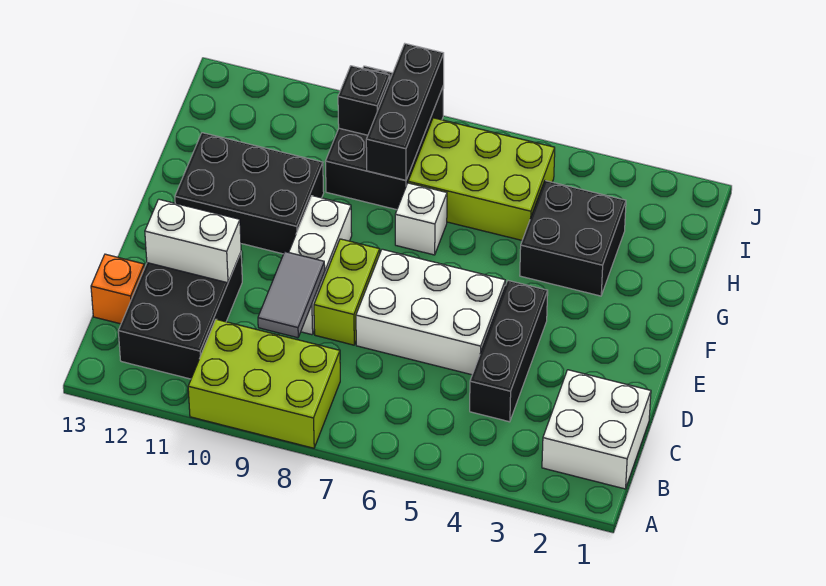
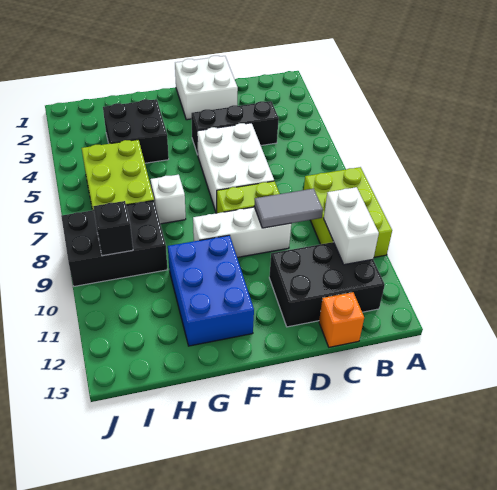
white brick B1:C2 level 1 -> white brick D1:E2 level 1
white brick D11:D12 level 2 -> white brick B10:B11 level 2
black brick F10:G12 level 1 -> blue brick F10:G12 level 1
black brick H8:J8 level 2 -> none

